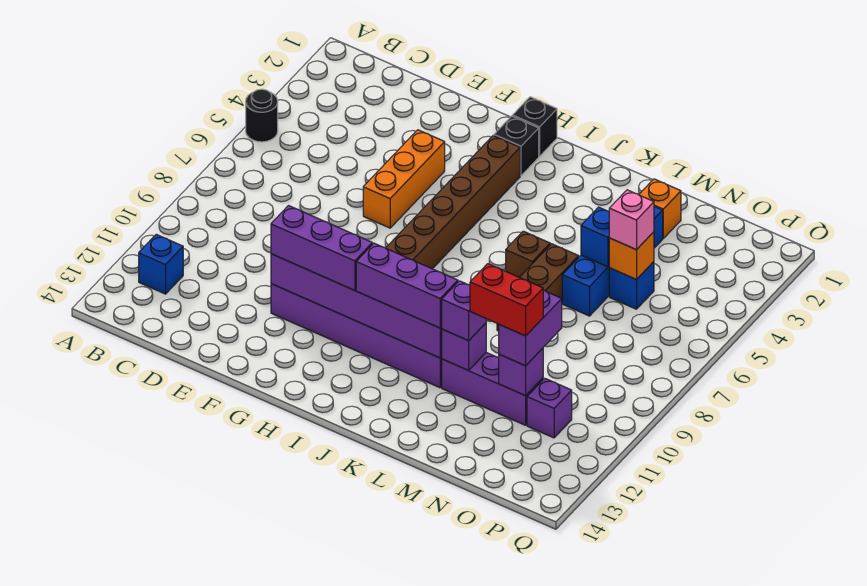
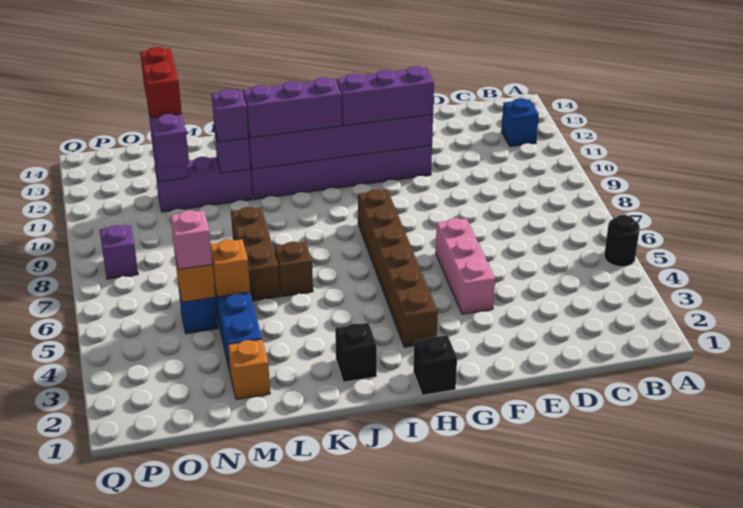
orange brick F4:F6 level 1 -> pink brick F4:F6 level 1
black brick H2 level 1 -> black brick J2 level 1
blue brick M5 level 2 -> orange brick M5 level 2
red brick M11:N11 level 4 -> red brick N11:N12 level 4
purple brick O11 level 1 -> purple brick P8 level 1

